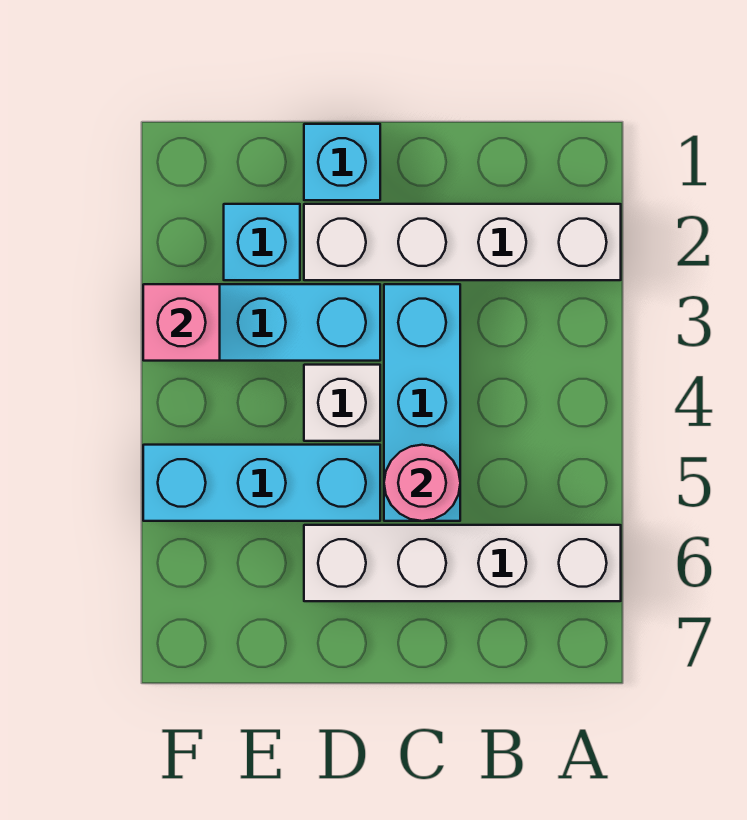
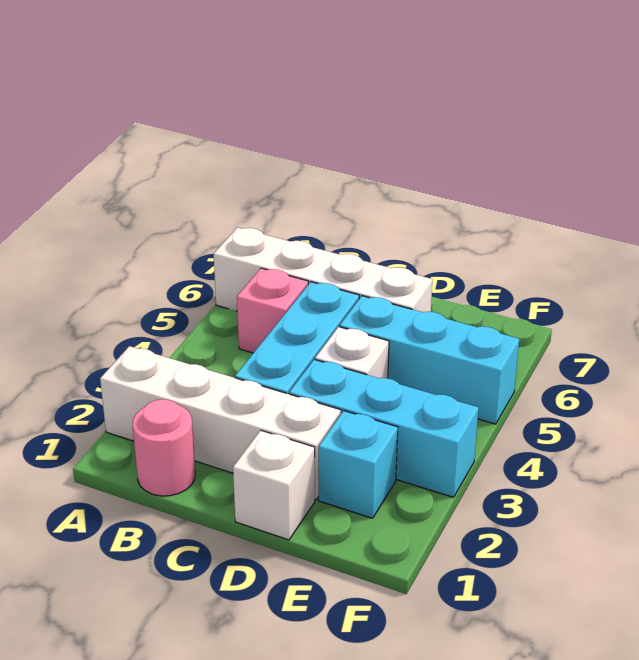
pink round brick C5 level 2 -> pink round brick B1 level 1
cyan brick D1 level 1 -> white brick D1 level 1
pink brick F3 level 2 -> pink brick B5 level 1

